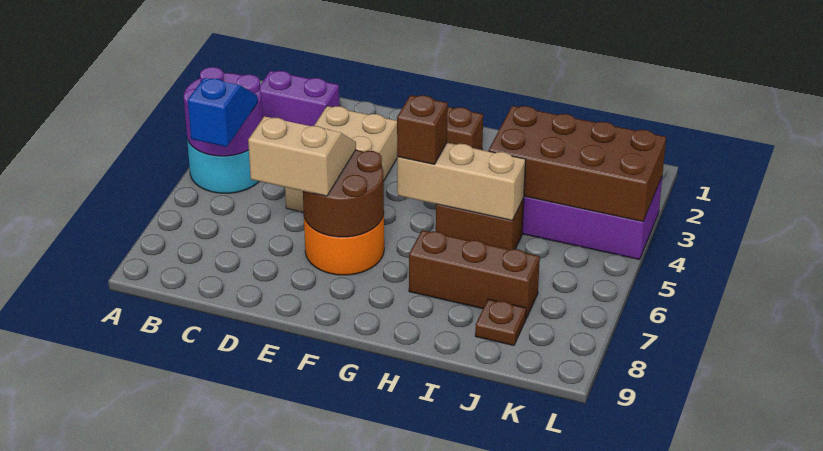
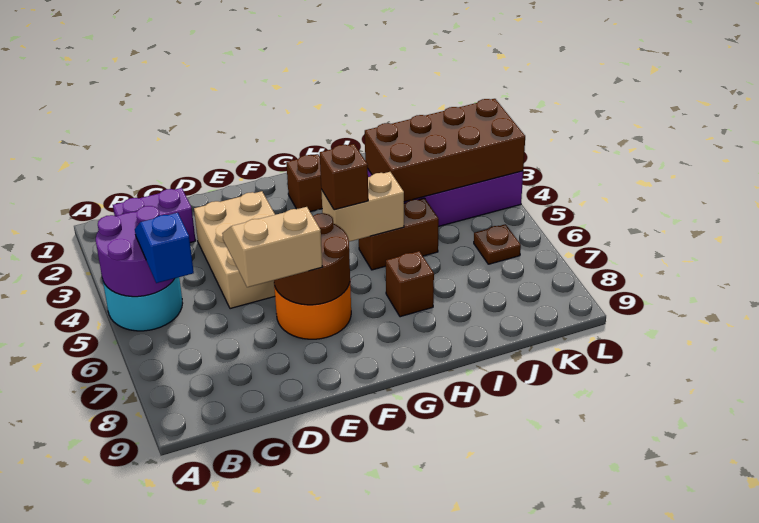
tan brick G5:I5 level 2 -> tan brick G5:H5 level 2
brown brick H7:J7 level 1 -> brown brick H7 level 1
brown plate J8 level 1 -> brown plate K6 level 1

